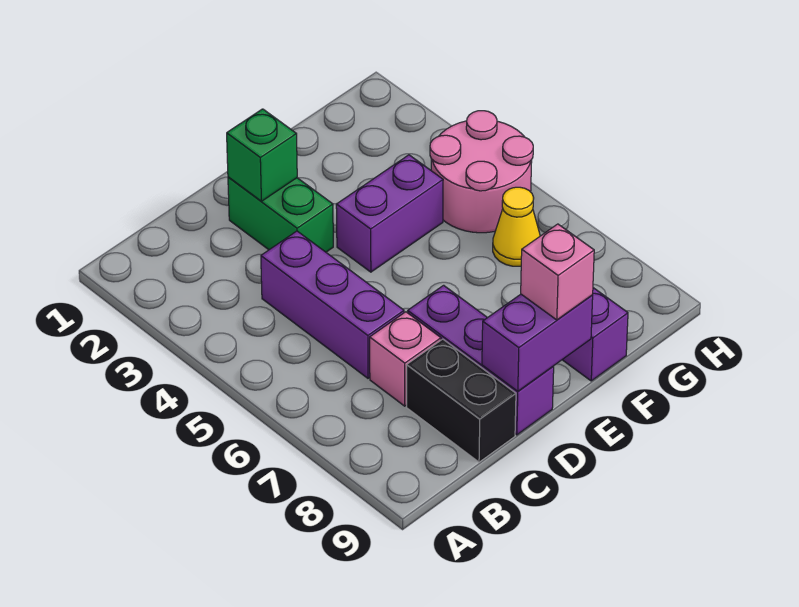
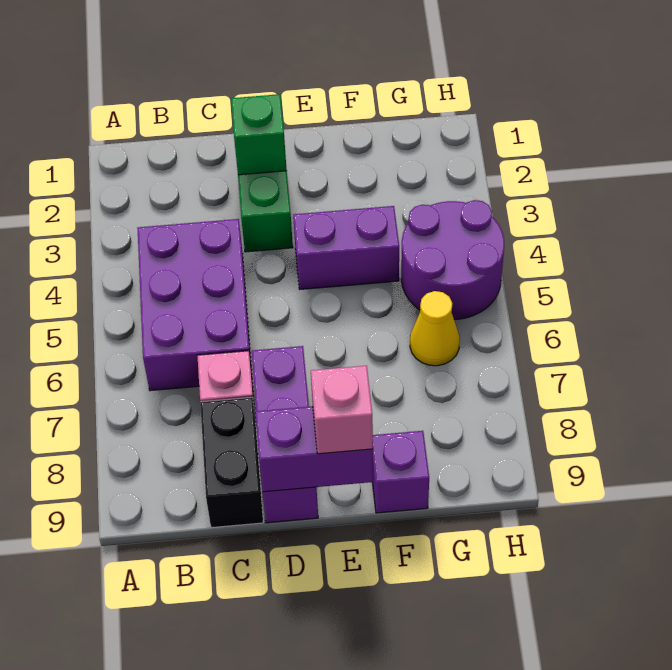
purple brick C4:C6 level 1 -> purple brick B4:C6 level 1
pink round brick G4:H5 level 1 -> purple round brick G4:H5 level 1

